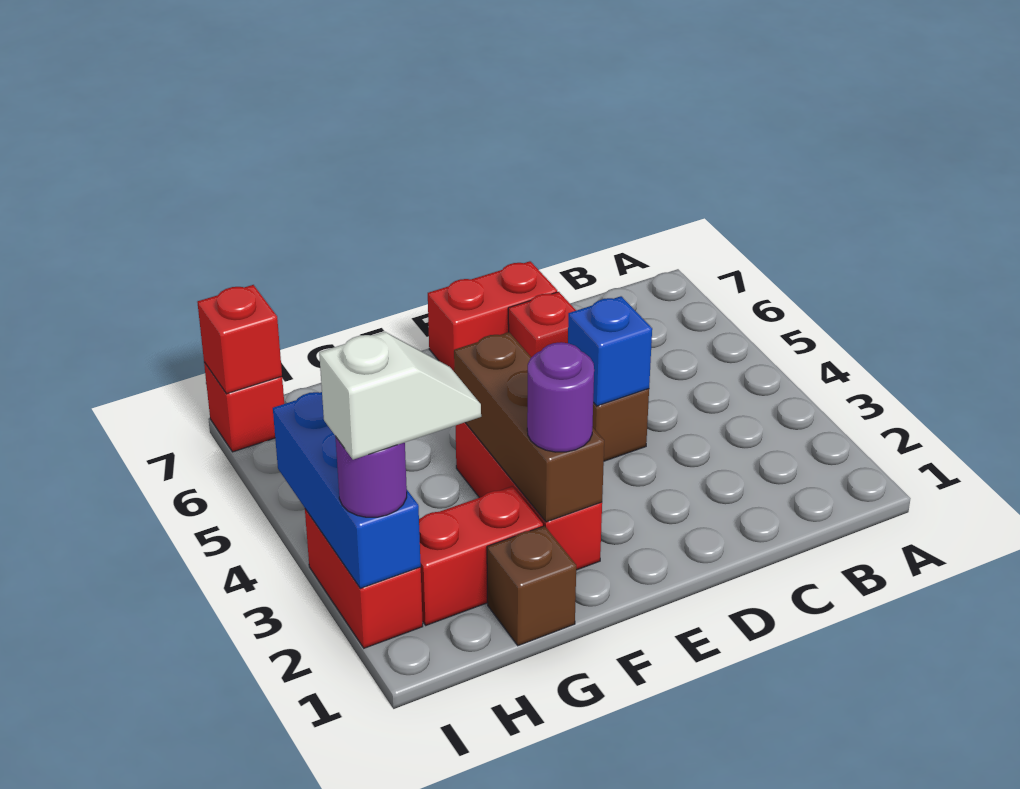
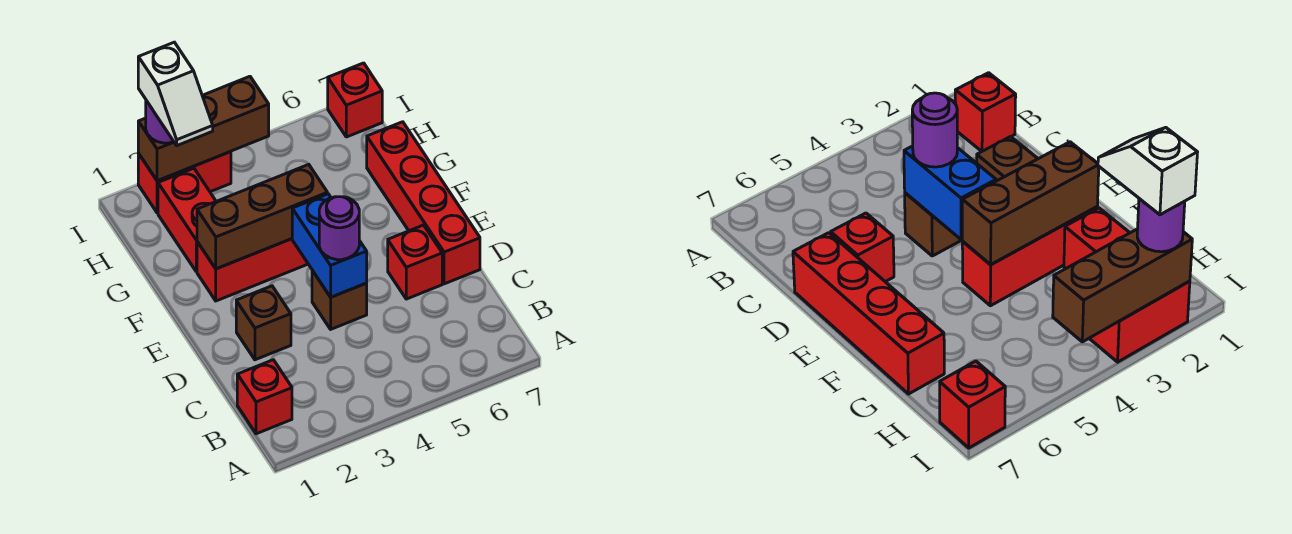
blue brick D4 level 2 -> blue brick D4:E4 level 2
red brick D7:E7 level 1 -> red brick D7:G7 level 1
purple round brick F2 level 3 -> purple round brick D4 level 3
brown brick G1 level 1 -> brown brick D2 level 1
blue brick I2:I4 level 2 -> brown brick I2:I4 level 2
red brick I7 level 2 -> red brick B1 level 1

